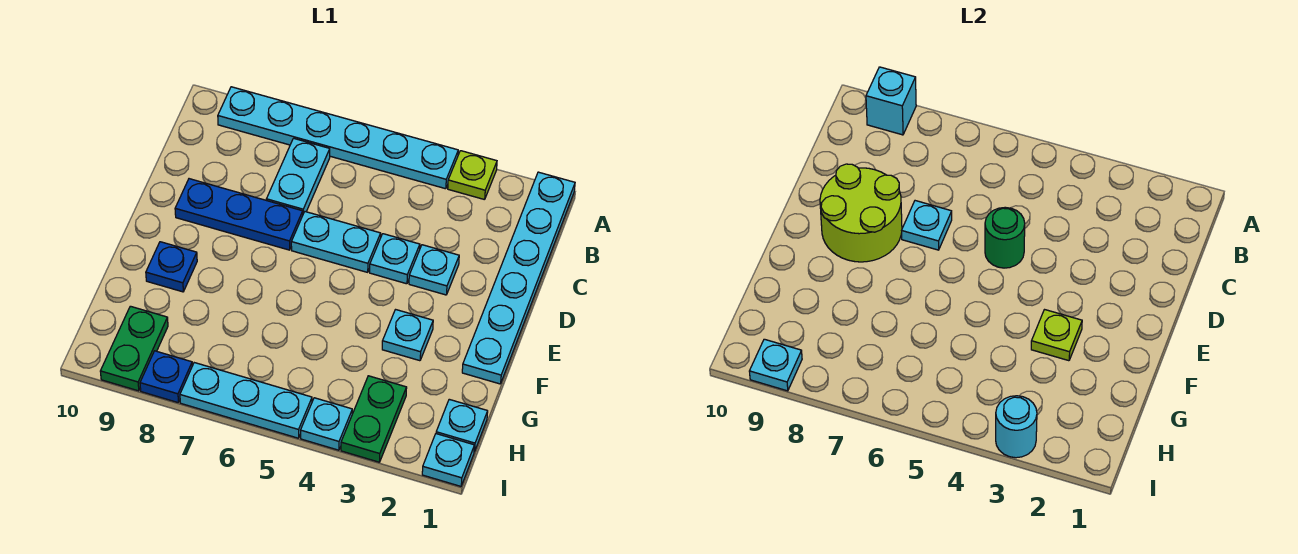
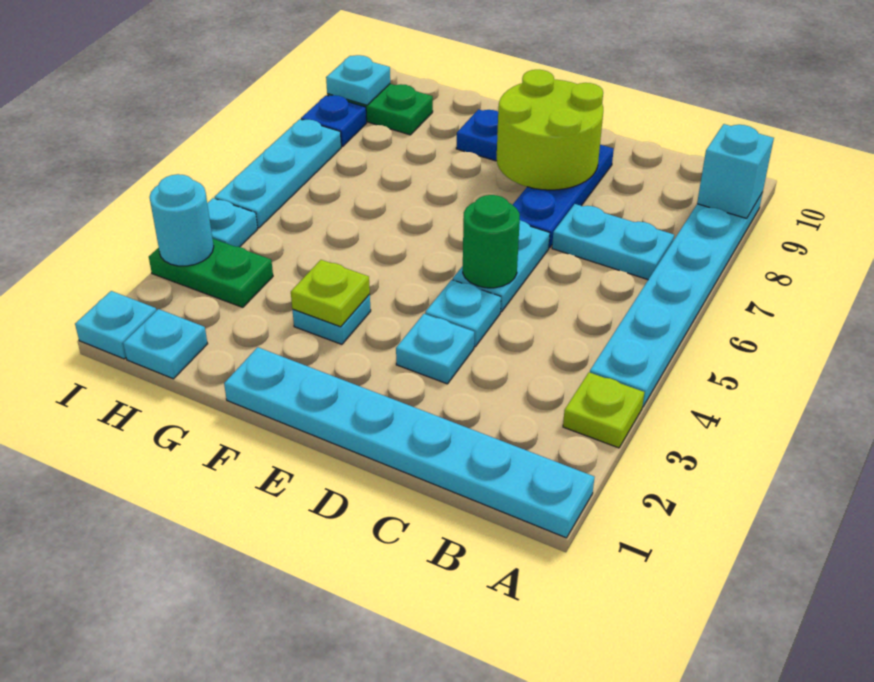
cyan plate D7 level 2 -> none

